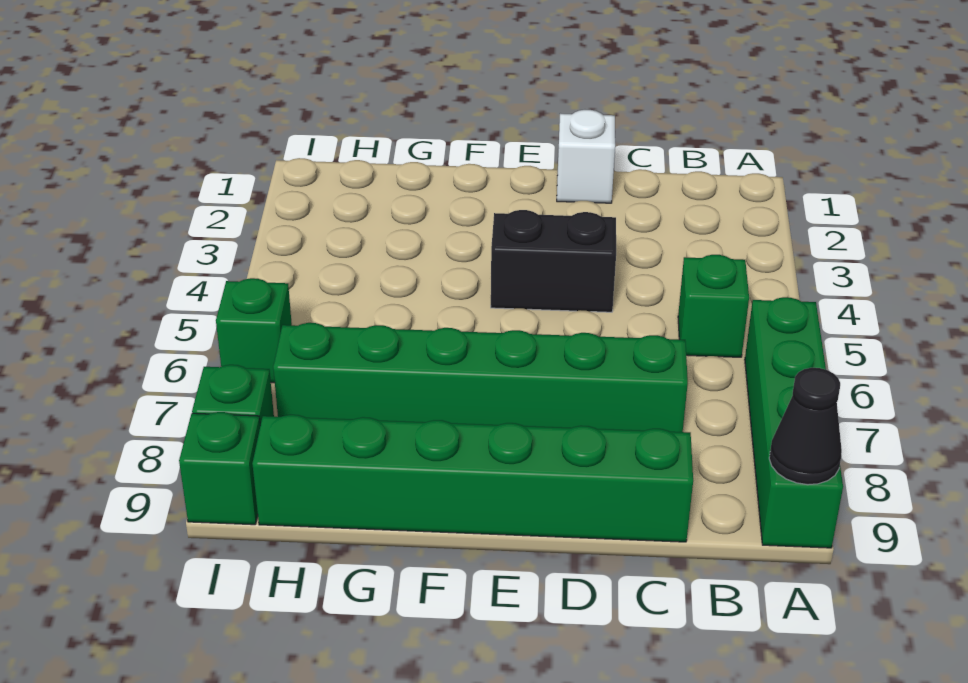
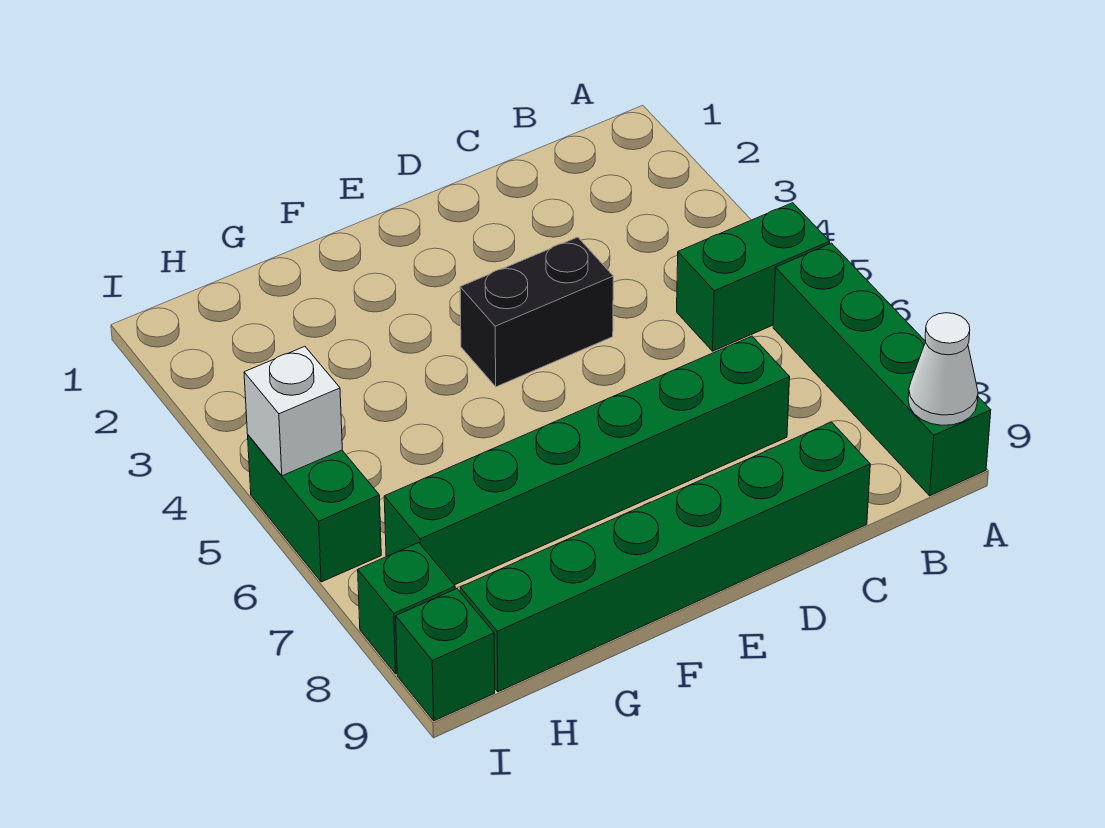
black cone A9 level 2 -> white cone A9 level 2
green brick B5 level 1 -> green brick A5:B5 level 1
white brick D1 level 1 -> white brick I5 level 2
green brick I6 level 1 -> green brick I5:I6 level 1

